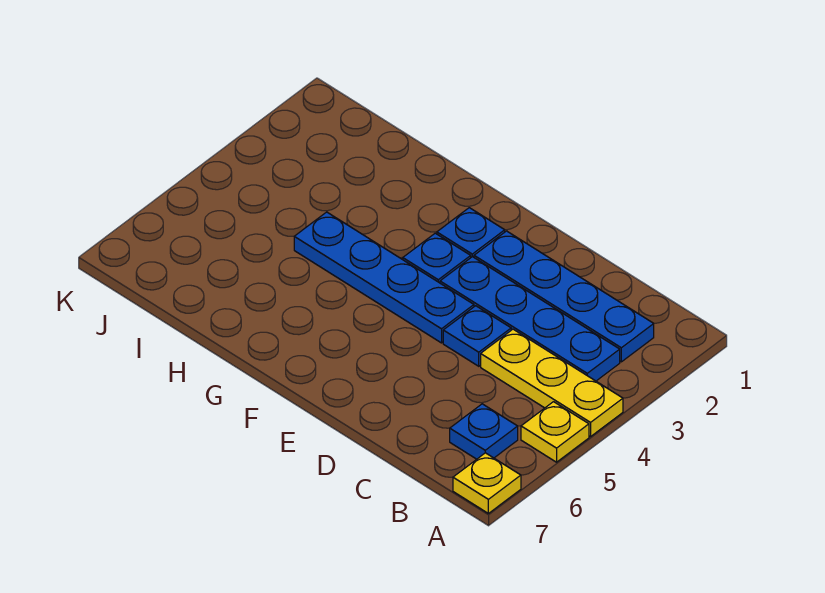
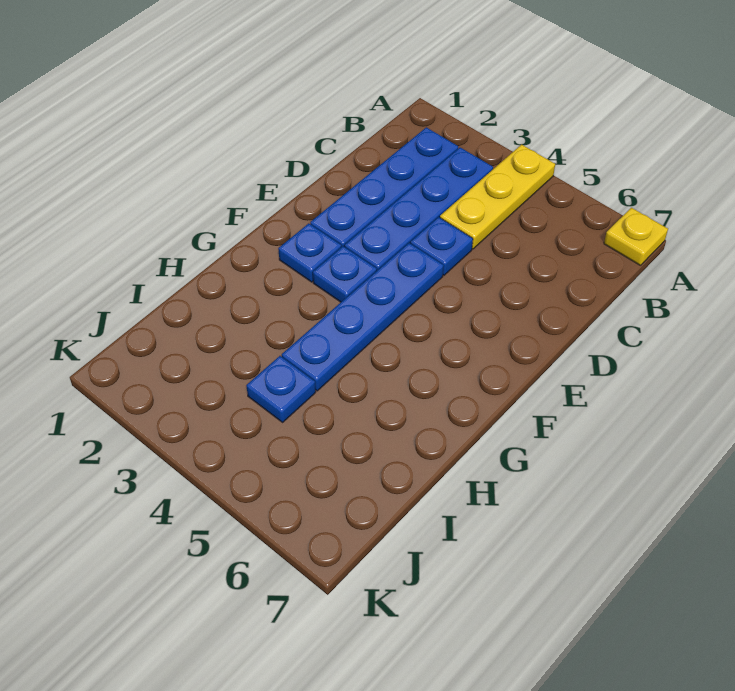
yellow plate A5 level 1 -> none
blue plate B6 level 1 -> blue plate I4 level 1

